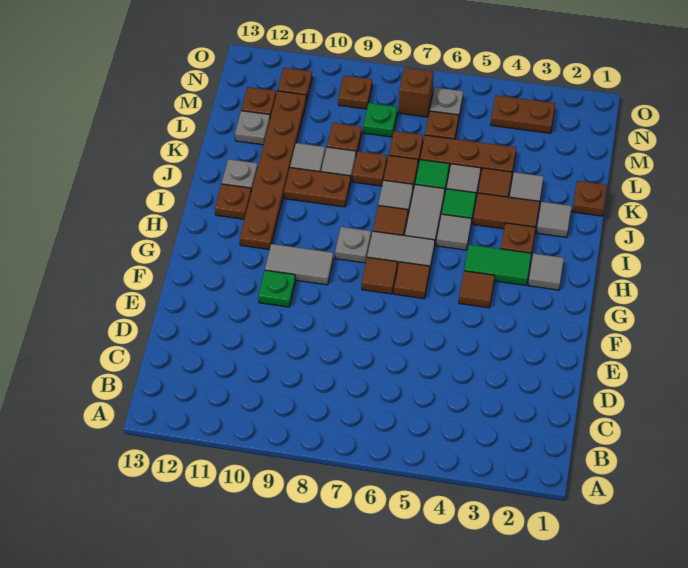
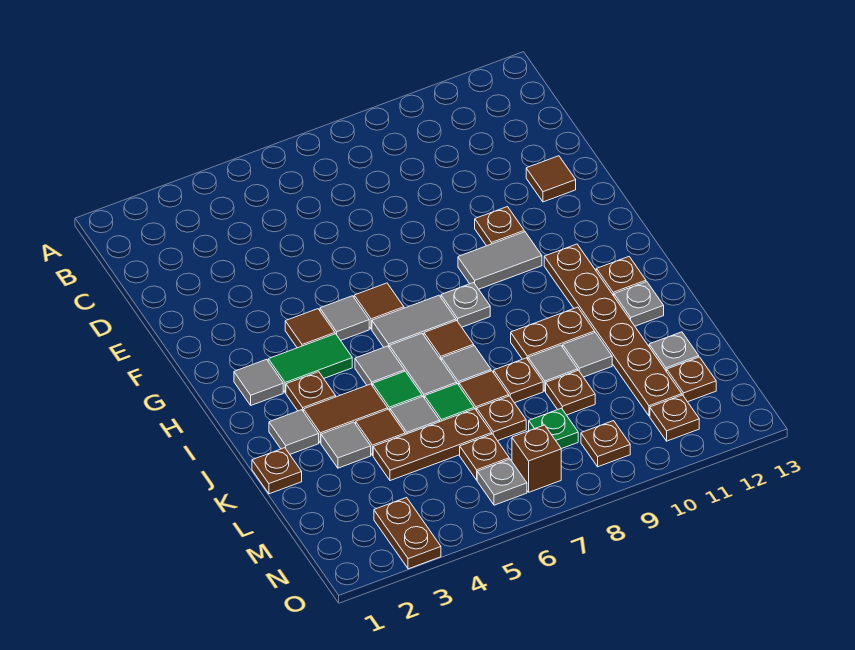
green plate F10 level 1 -> brown plate F10 level 1
none -> grey tile G5 level 1
brown tile G7 level 1 -> brown tile E12 level 1
brown plate N3:N4 level 1 -> brown plate N3:O3 level 1

